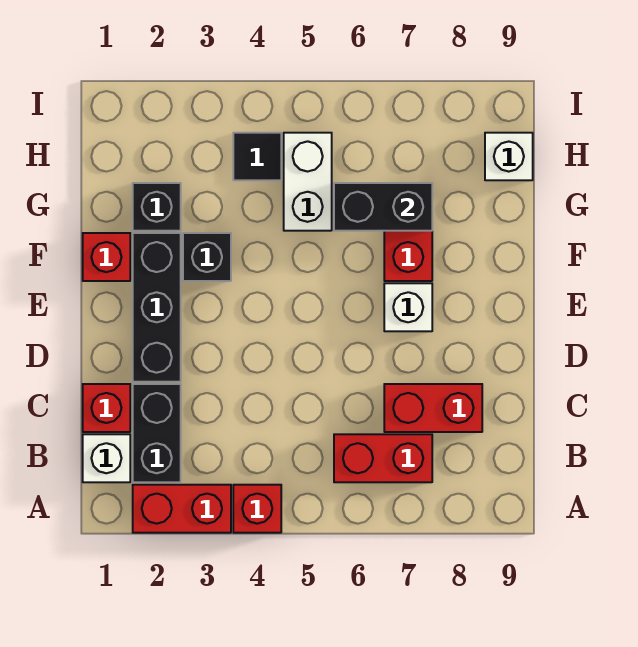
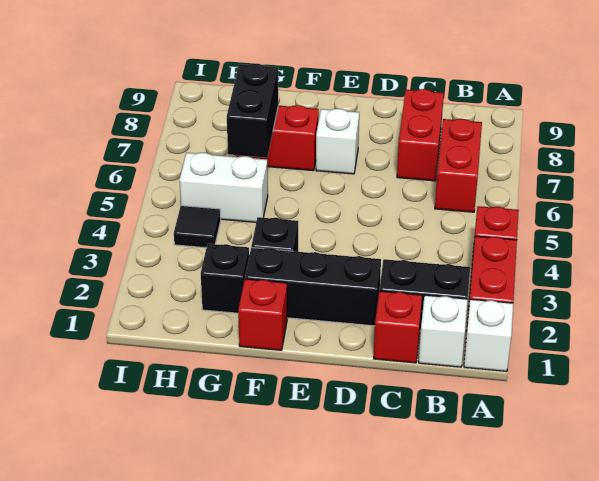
white brick H9 level 1 -> white brick A1 level 1

